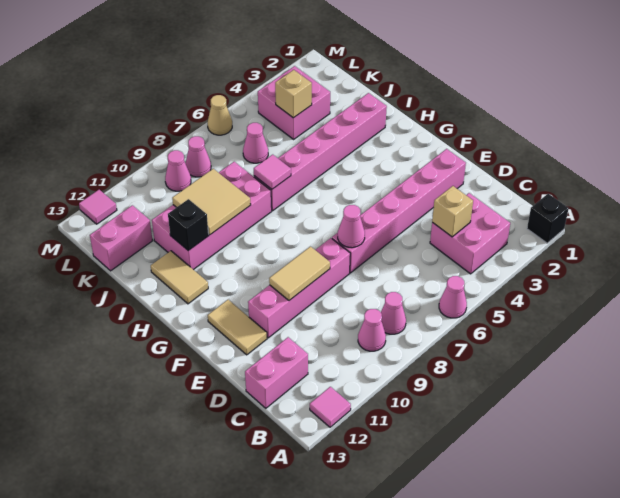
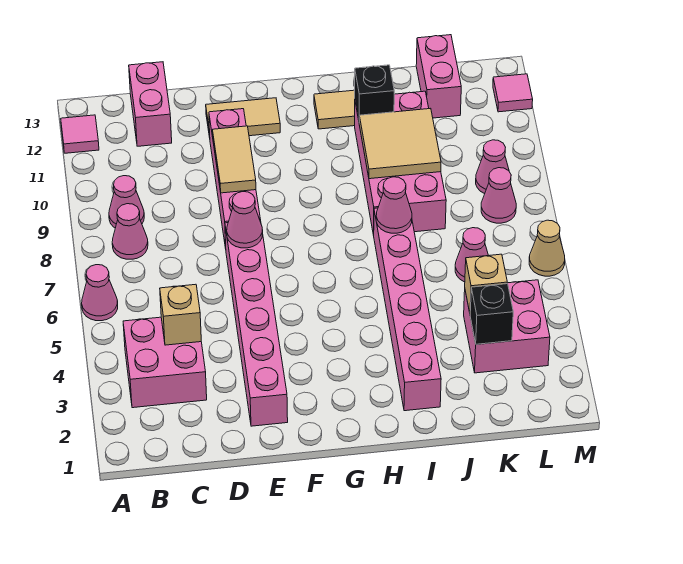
black brick A1 level 1 -> black brick K3 level 2
pink tile I7 level 2 -> pink cone I7 level 2

